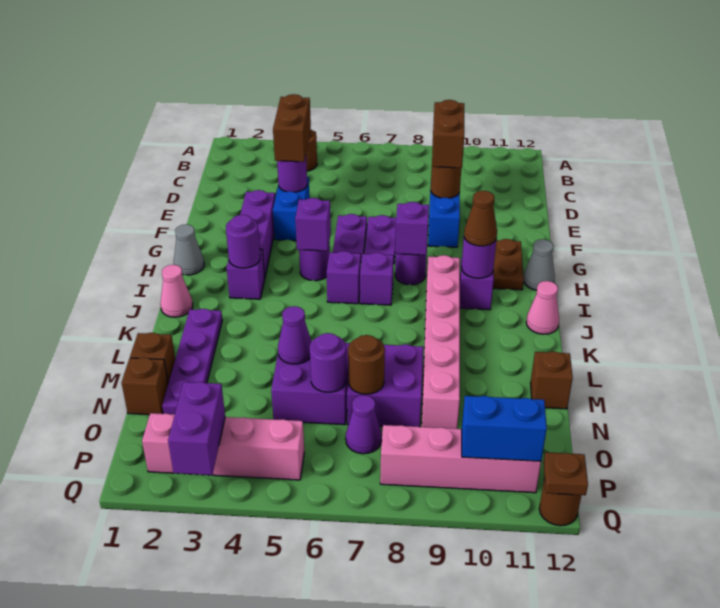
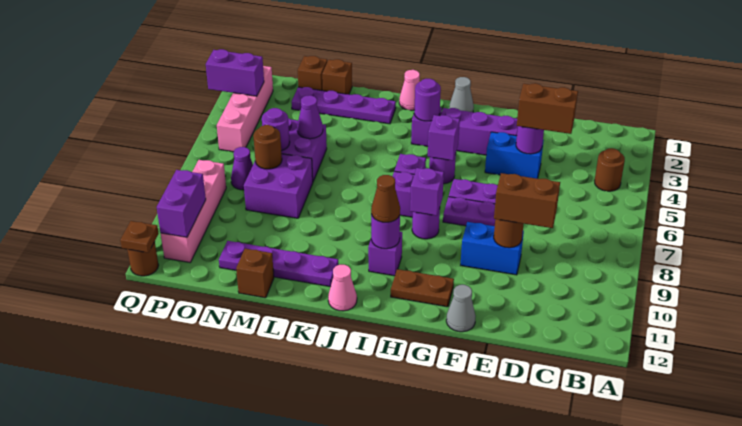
grey cone H12 level 1 -> grey cone F12 level 1
pink brick I9:N9 level 1 -> none
none -> purple plate K11:N11 level 1
blue brick P10:P11 level 2 -> purple brick P10:P11 level 2

